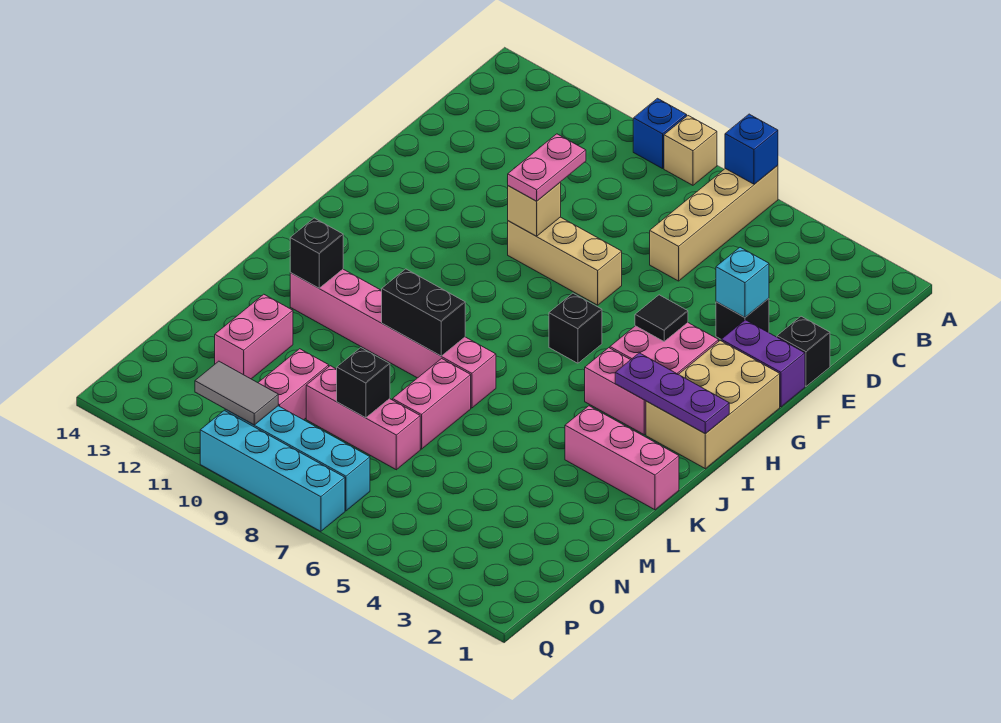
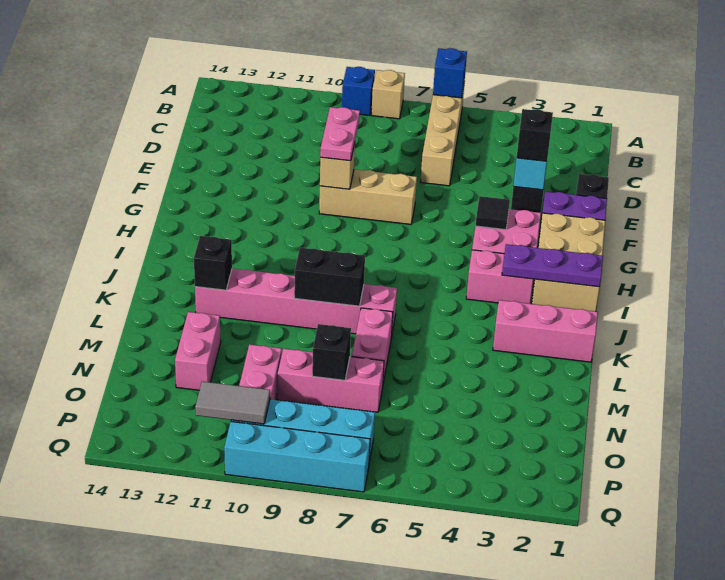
black brick H6 level 1 -> black brick E3 level 3

